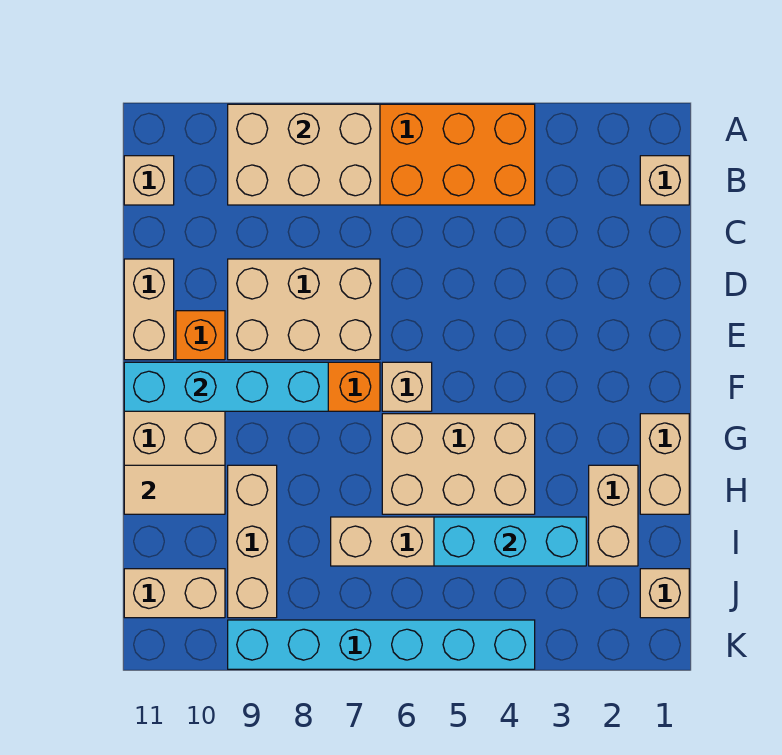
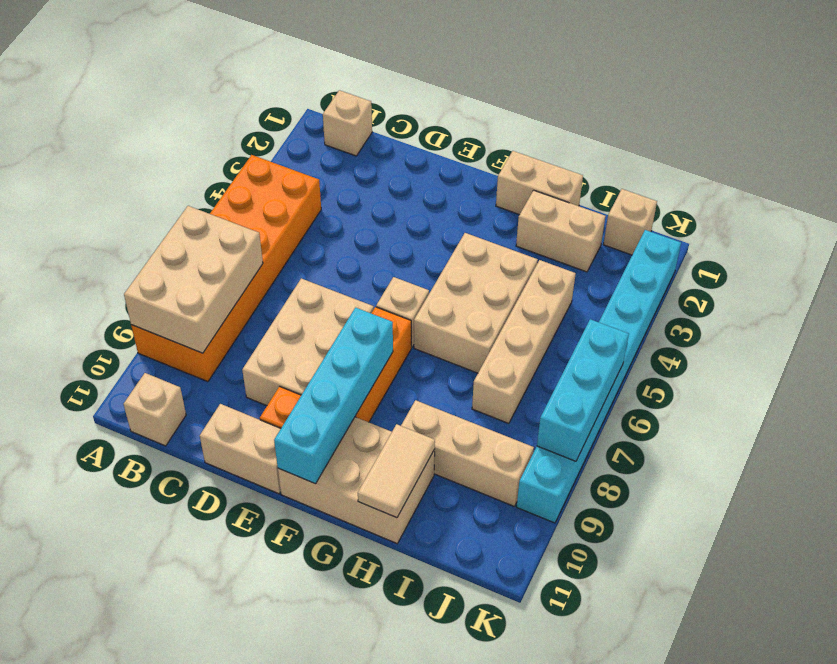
cyan brick I3:I5 level 2 -> cyan brick K6:K8 level 2
tan brick J10:J11 level 1 -> none
cyan brick K4:K9 level 1 -> cyan brick K2:K9 level 1

